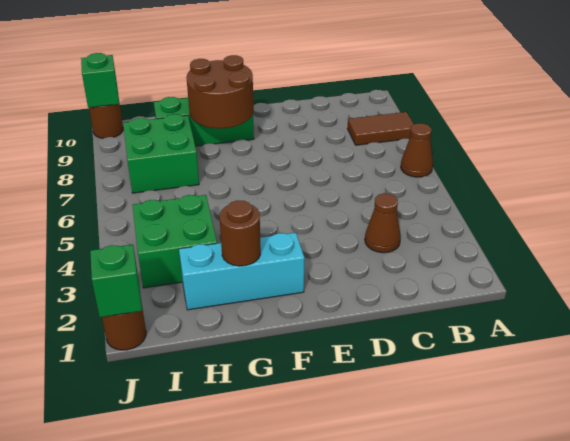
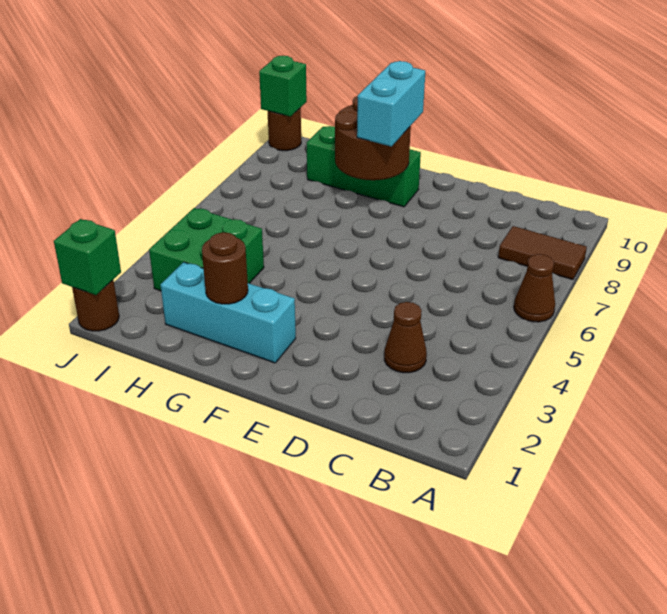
none -> cyan brick F8:F9 level 3
green brick H7:I8 level 1 -> none

